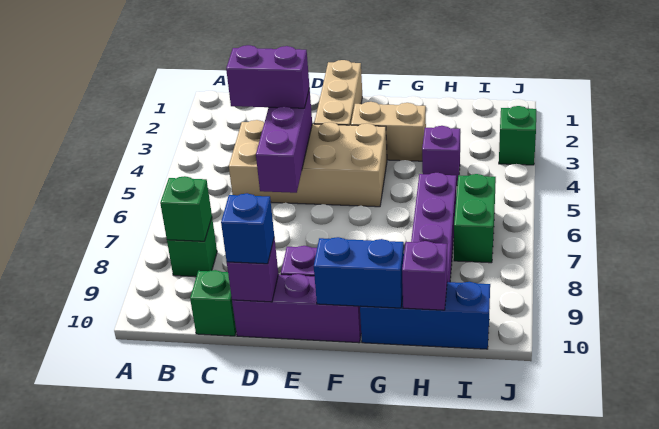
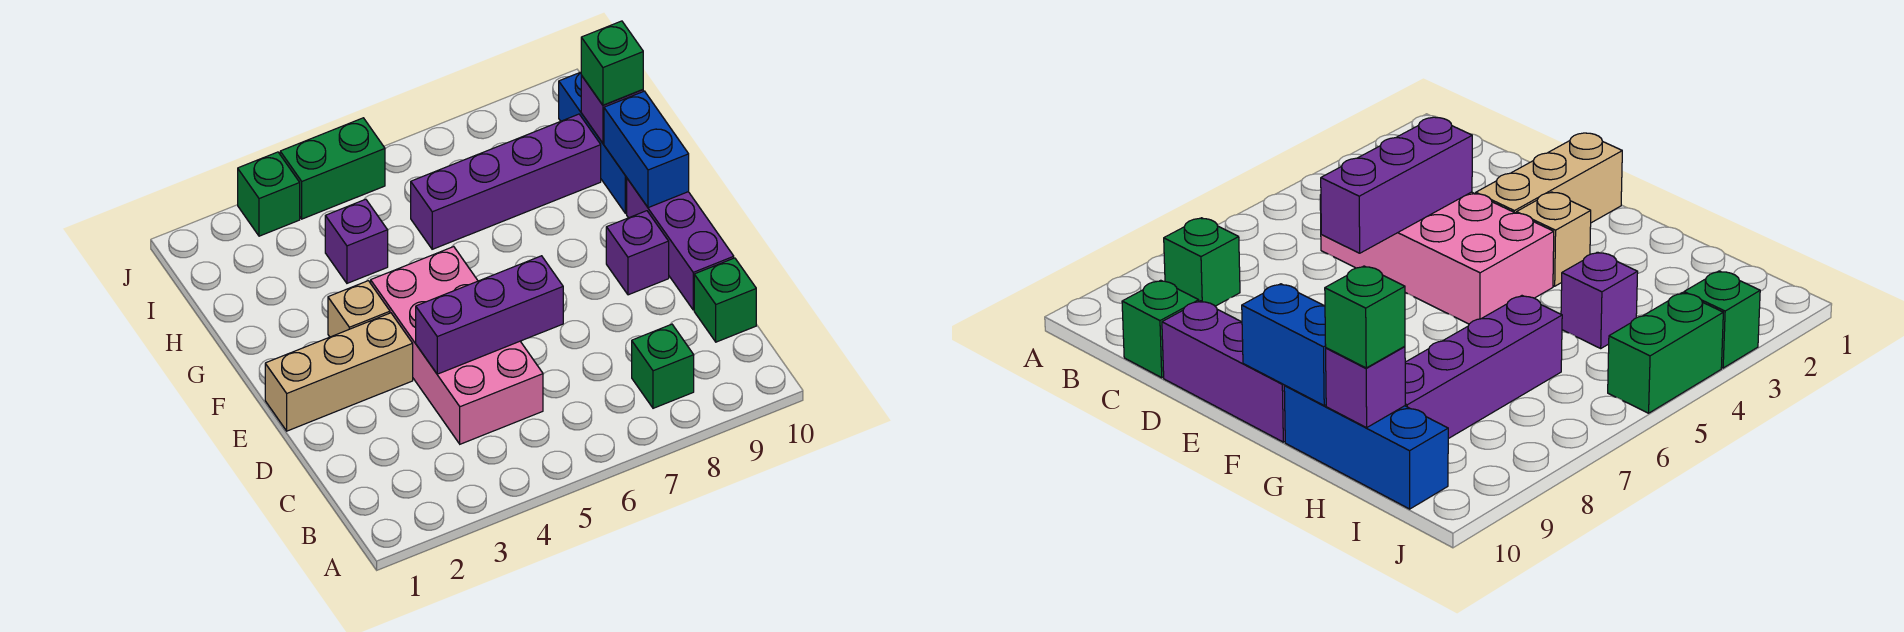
green brick B8 level 2 -> green brick H10 level 3
tan brick C4:F5 level 1 -> pink brick C4:F5 level 1
purple brick C4:D4 level 3 -> none
purple brick D10 level 2 -> none
blue brick D10 level 3 -> none
tan brick F3:G3 level 1 -> tan brick F3 level 1
green brick I6:I7 level 1 -> green brick J4:J5 level 1

